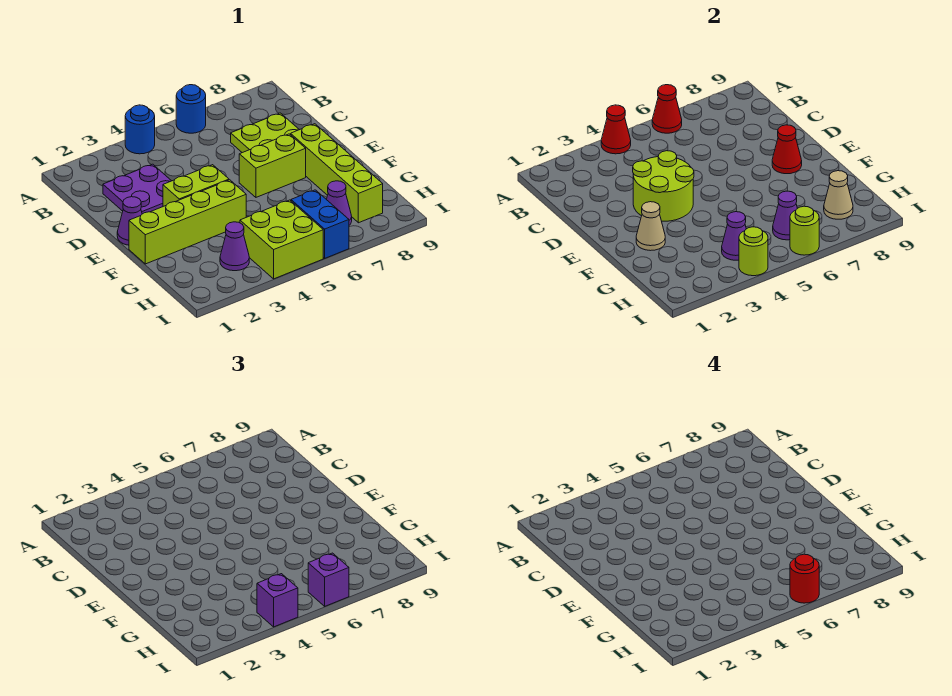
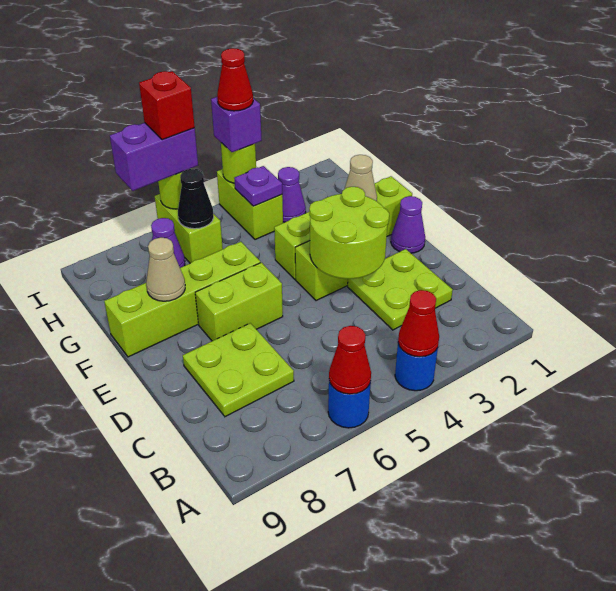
purple plate C2:D3 level 1 -> lime plate C2:D3 level 1
lime brick E8:H8 level 1 -> lime brick F6:F9 level 1
red cone E8 level 2 -> red cone I4 level 4
lime brick H4:I5 level 1 -> lime brick H4:I4 level 1
purple cone H4 level 2 -> purple plate H4 level 2
blue brick H6:I6 level 1 -> lime brick H6:I6 level 1
purple cone H6 level 2 -> black cone H6 level 2
tan cone H8 level 2 -> tan cone F8 level 2
purple brick I6 level 3 -> purple brick I6:I7 level 3
red round brick I6 level 4 -> red brick I6 level 4

